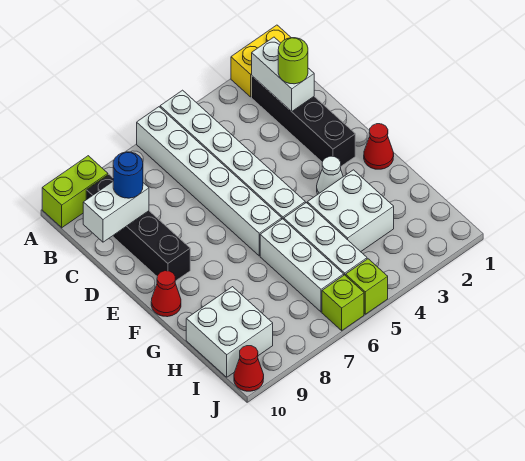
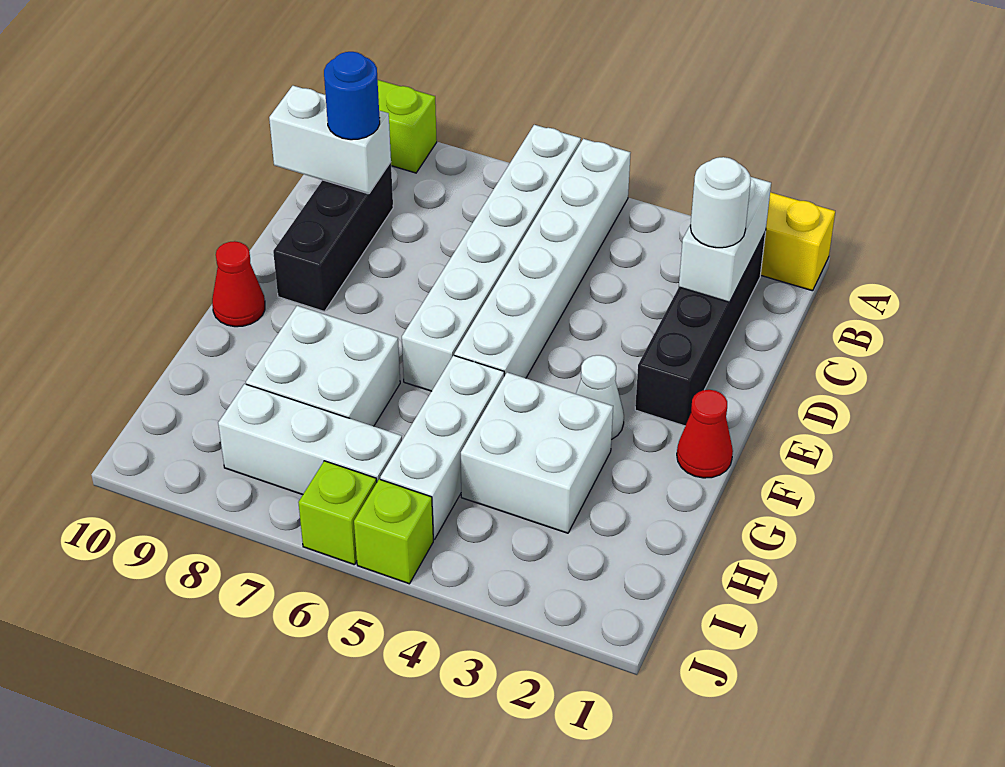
black brick B9:E9 level 1 -> black brick C9:E9 level 1
lime round brick C2 level 3 -> white round brick C2 level 3
white brick G6:I6 level 1 -> white brick I6:I8 level 1
white brick H9:I10 level 1 -> white brick G7:H8 level 1
red cone J10 level 1 -> none

